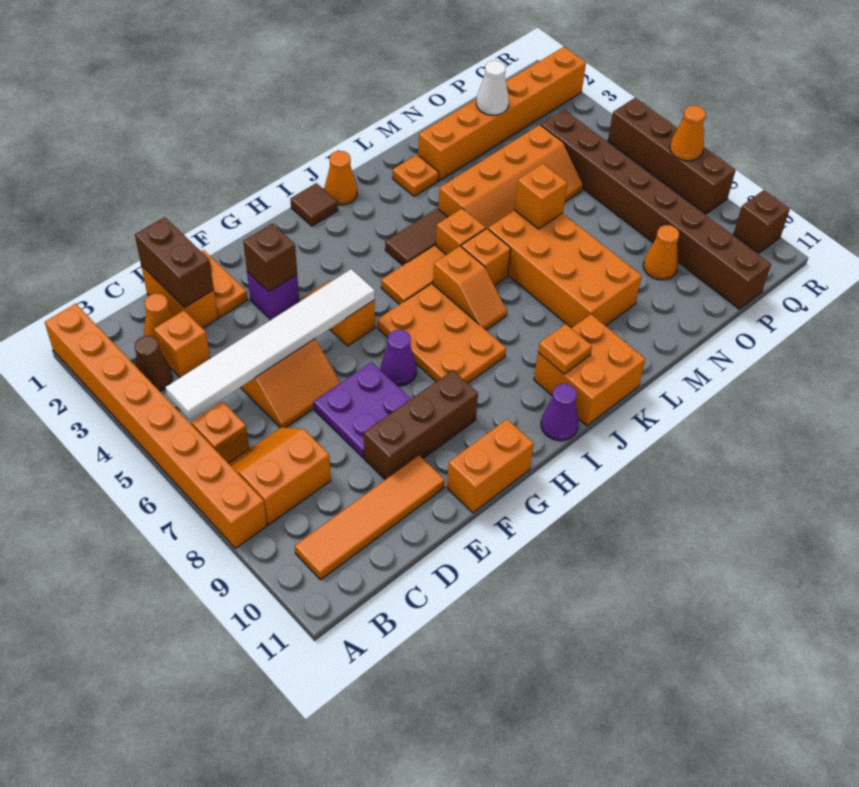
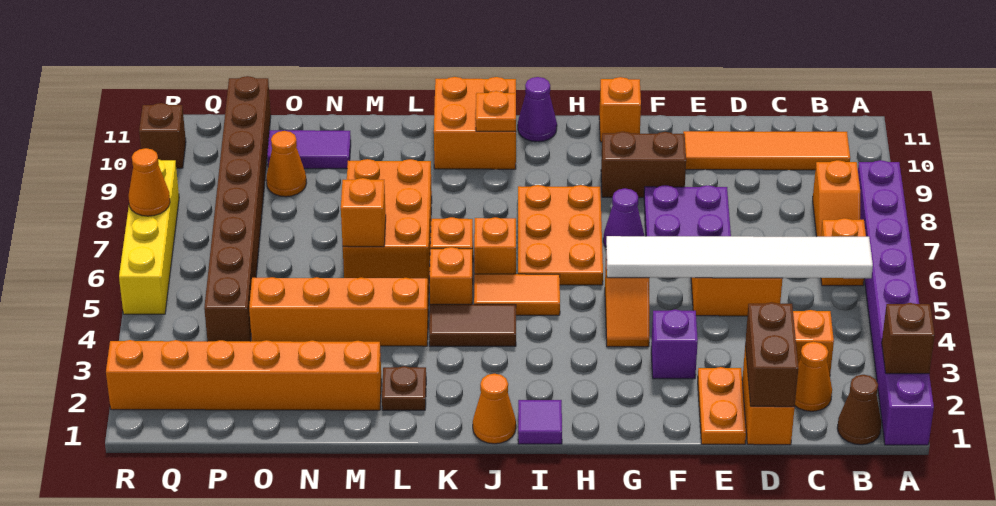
orange brick A1:A8 level 1 -> purple brick A1:A8 level 1
brown cone B3 level 1 -> brown cone B1 level 1
orange slope B7:C8 level 1 top 8 -> orange slope B7:B8 level 1 top 8
brown brick E9:G9 level 1 -> brown brick F9:G9 level 1
brown brick F3 level 2 -> brown brick A2 level 2
orange brick F11:G11 level 1 -> orange brick G11 level 1
brown tile I1 level 1 -> purple tile I1 level 1
orange plate L2 level 1 -> brown plate L2 level 1
orange brick L6:M9 level 1 -> orange brick L6:M8 level 1
none -> purple tile N10:O10 level 1
white cone O2 level 2 -> none
brown brick R5:R8 level 1 -> yellow brick R5:R8 level 1

